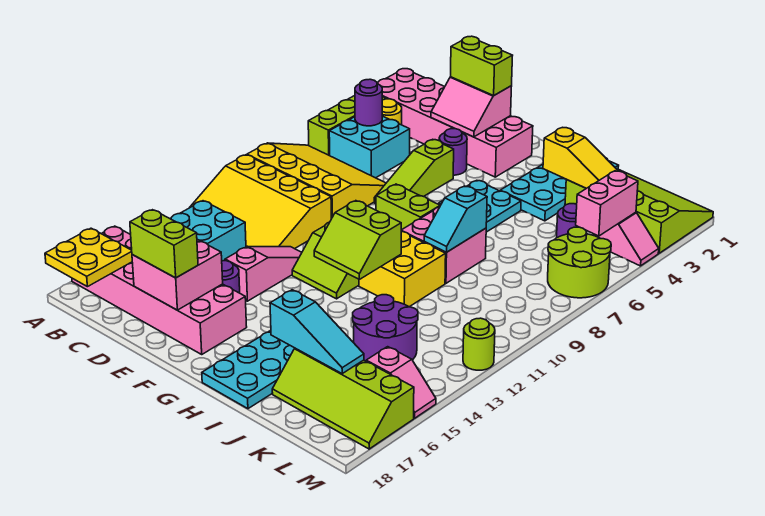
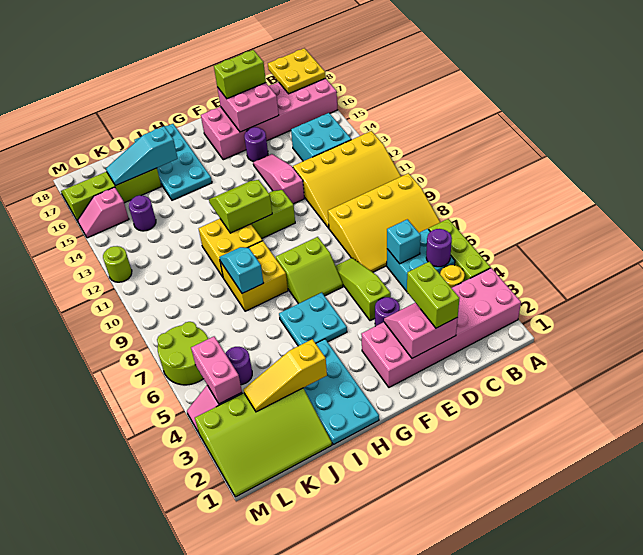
yellow slope A10:D12 level 1 top 10 -> yellow slope A10:D12 level 1 top 12
none -> cyan brick C6 level 2
lime brick D2:E2 level 3 -> lime brick D2:D3 level 3
pink slope E12:E14 level 1 top 14 -> pink slope E12:E14 level 1 top 12
pink brick H8:I9 level 1 -> yellow brick H8:I9 level 1
purple round brick J13:K14 level 1 -> purple round brick K14 level 1

